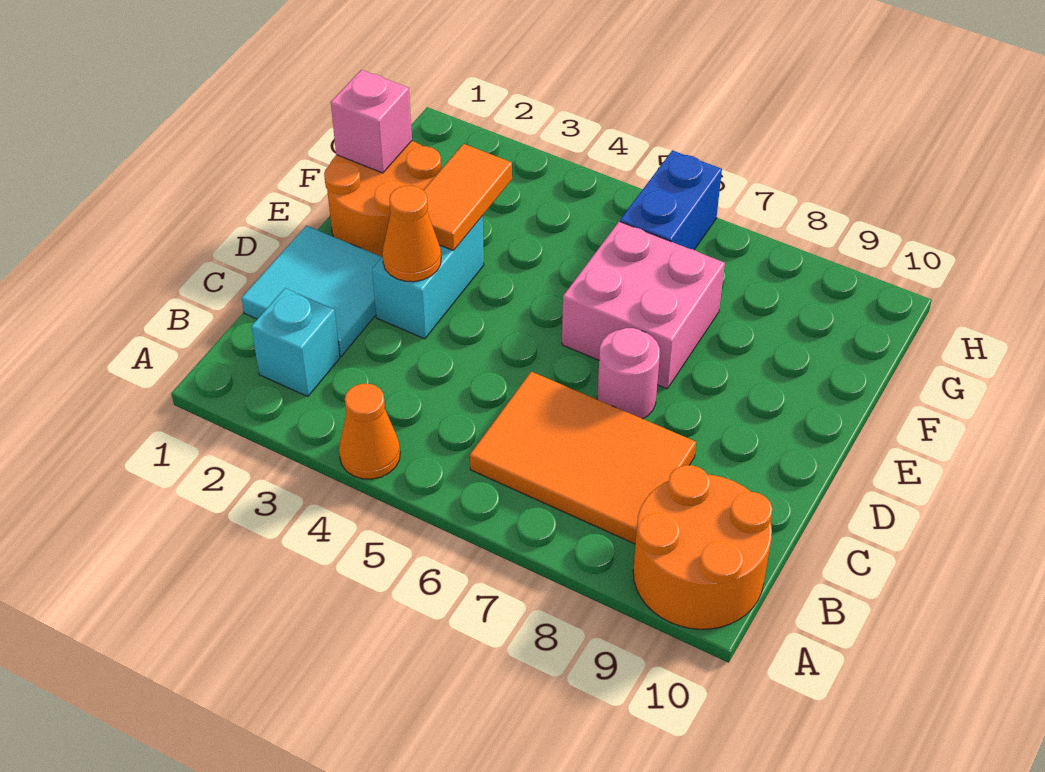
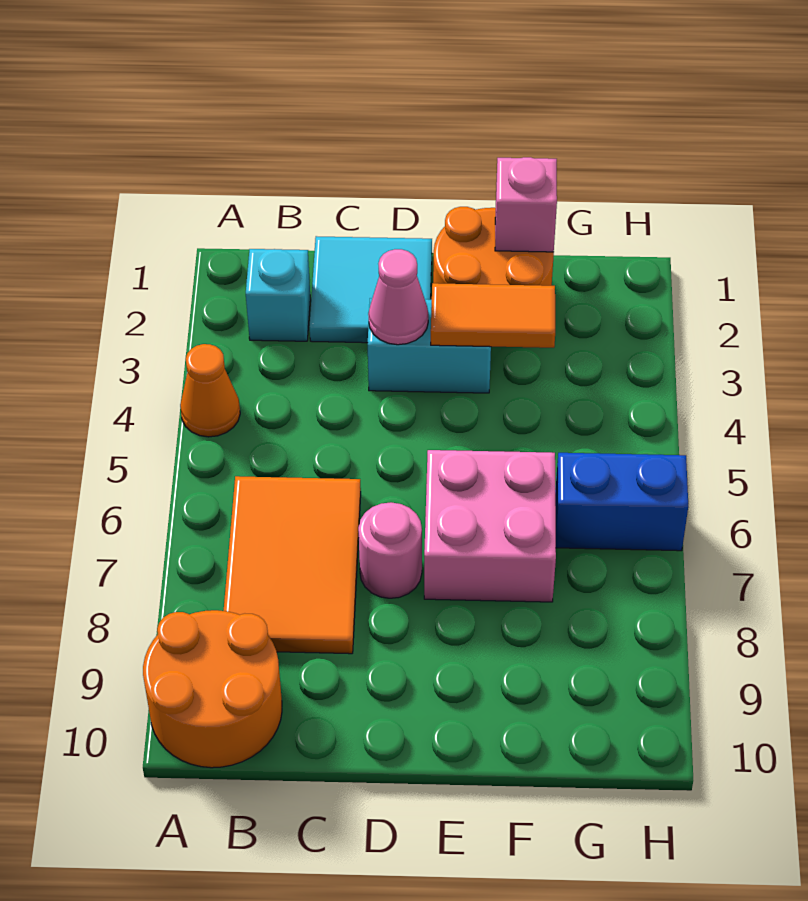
orange cone D3 level 2 -> pink cone D3 level 2

